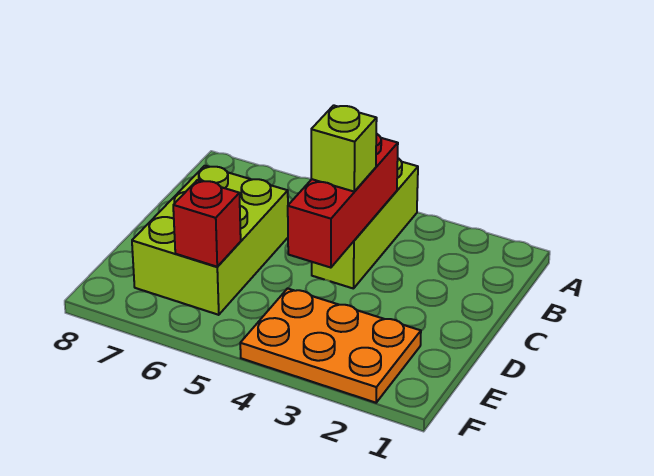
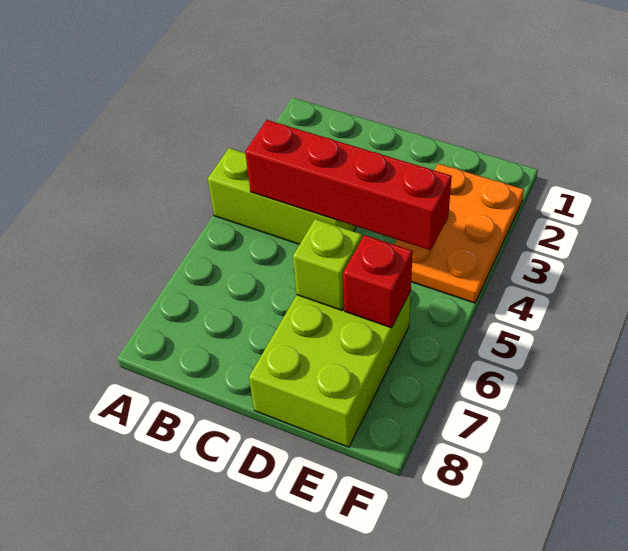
red brick B4:D4 level 2 -> red brick B4:E4 level 2
lime brick C4 level 3 -> lime brick D6 level 2
lime brick C6:E7 level 1 -> lime brick D6:E8 level 1

